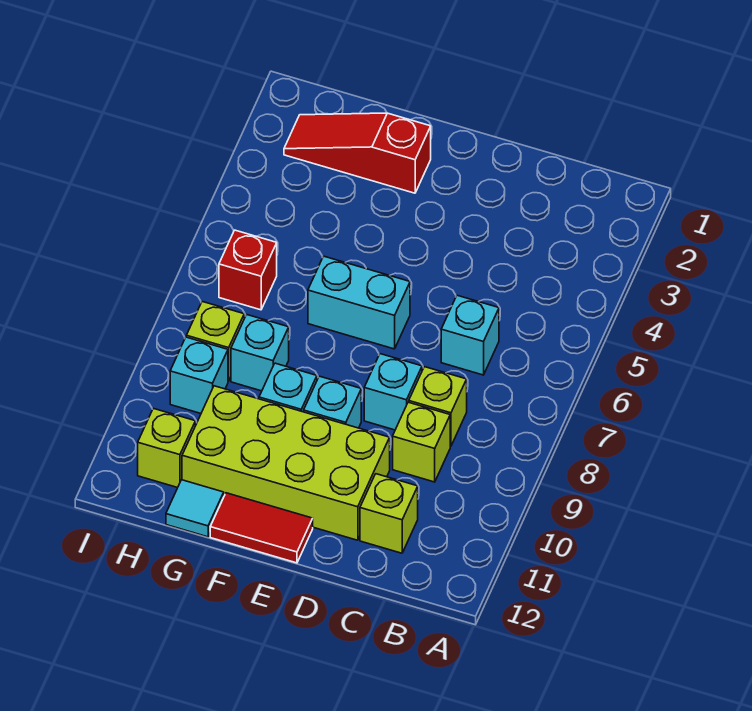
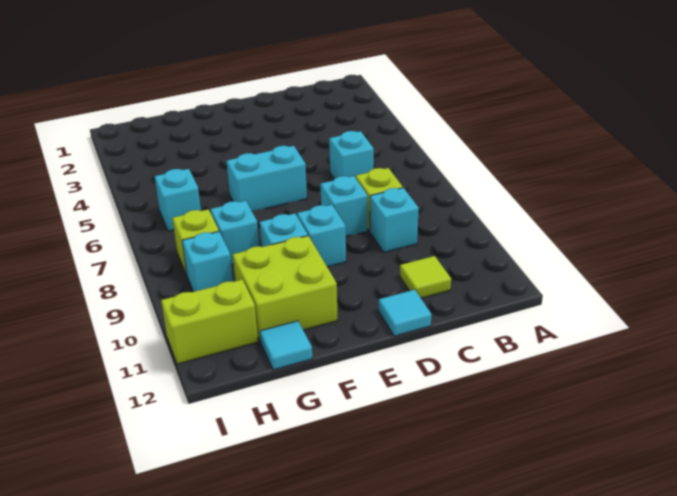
lime brick C9 level 1 -> cyan brick C9 level 1
lime brick C11 level 1 -> lime tile C11 level 1
lime brick D10:G11 level 1 -> lime brick F10:G11 level 1
none -> cyan tile D12 level 1
red tile E12:F12 level 1 -> none
red slope F2:H2 level 1 top F -> none
red brick H6 level 1 -> cyan brick H6 level 1
lime brick H11 level 1 -> lime brick H11:I11 level 1

